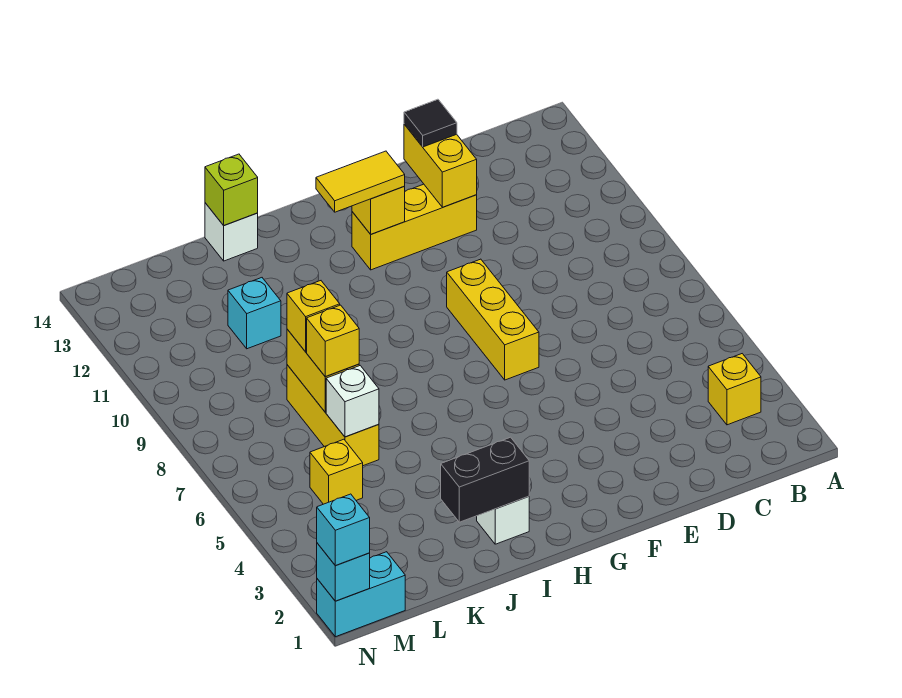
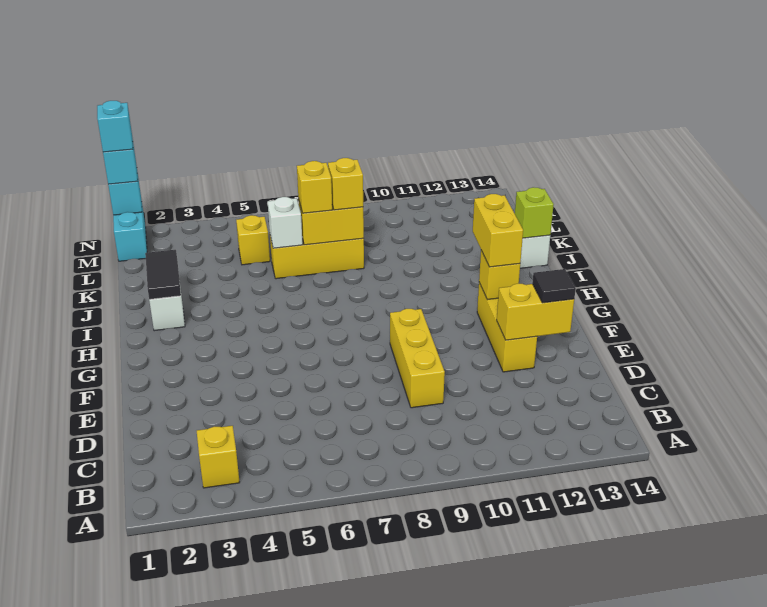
yellow brick F7:F9 level 1 -> yellow brick D9:F9 level 1
yellow tile G12:H12 level 3 -> yellow brick G12:H12 level 3
black brick I2:J2 level 2 -> black tile I2:J2 level 2
cyan brick K11 level 1 -> cyan brick N1 level 4

